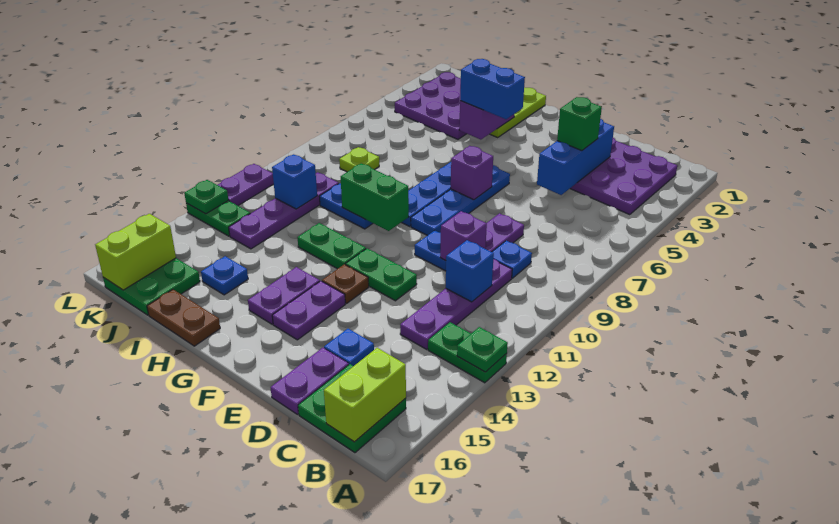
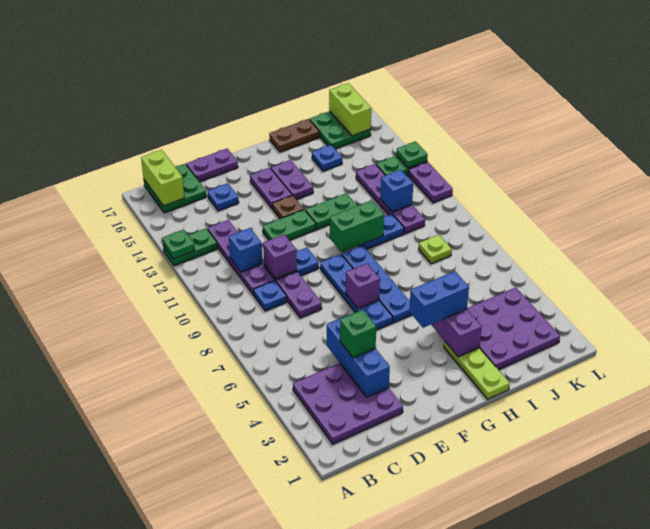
purple plate D16:D17 level 1 -> purple plate D17:E17 level 1

